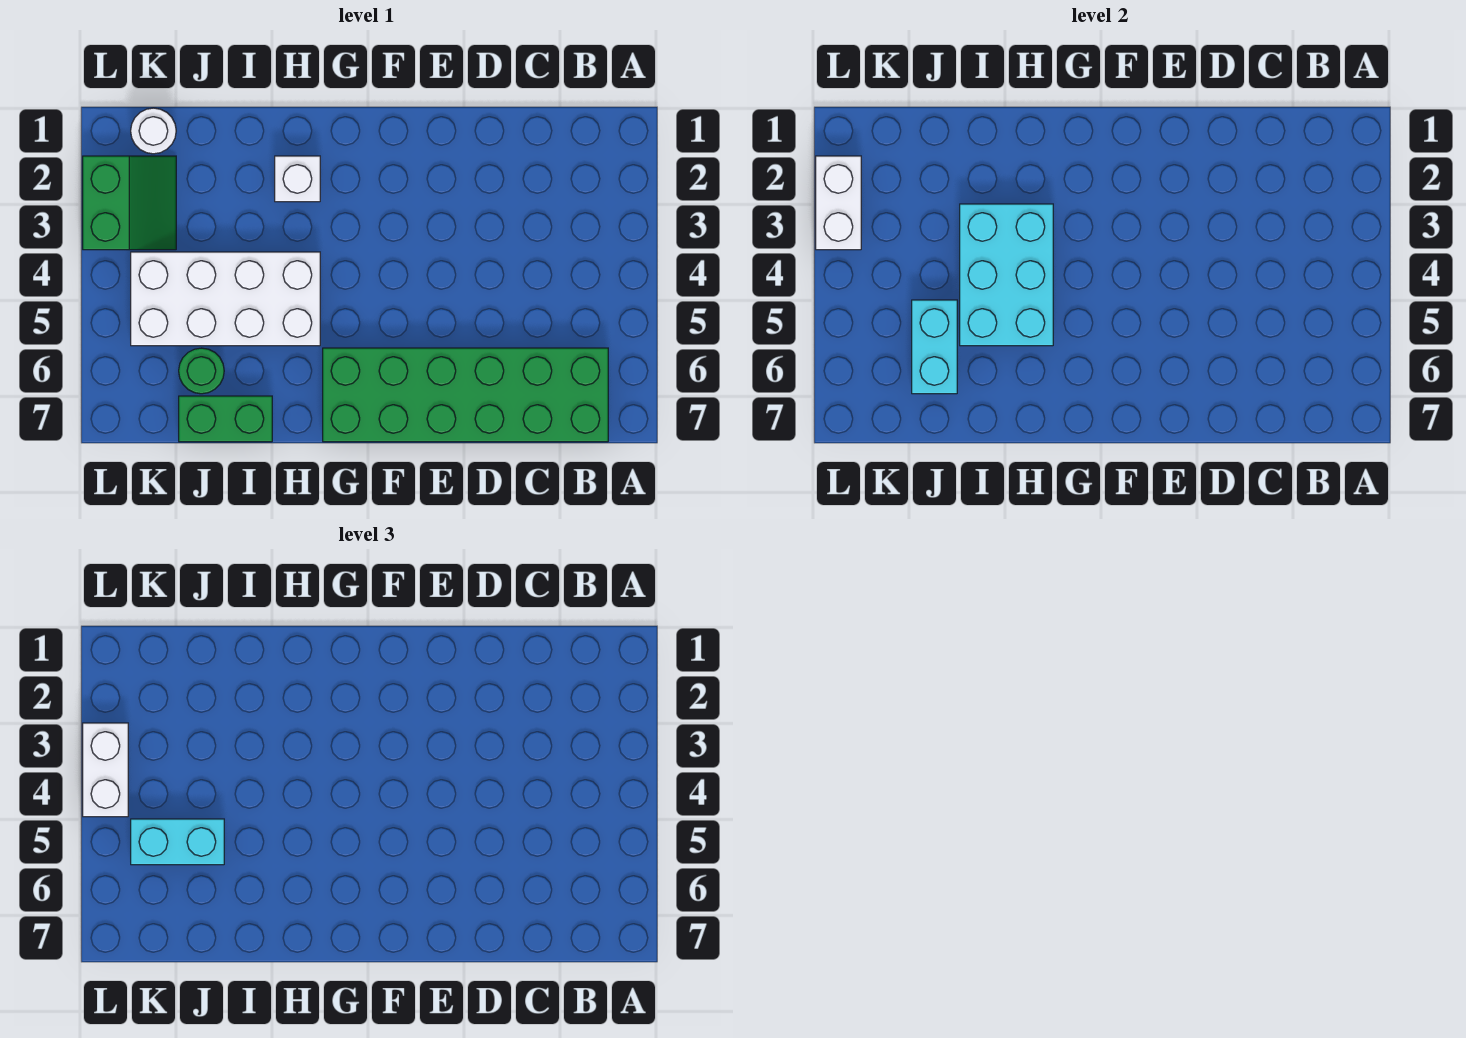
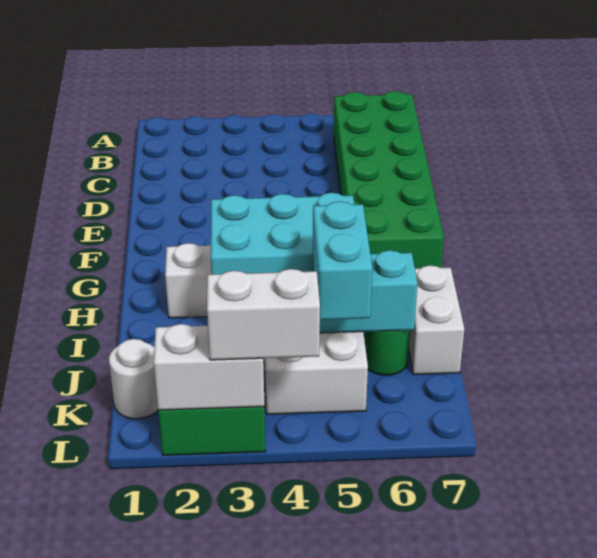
green brick I7:J7 level 1 -> white brick I7:J7 level 1

